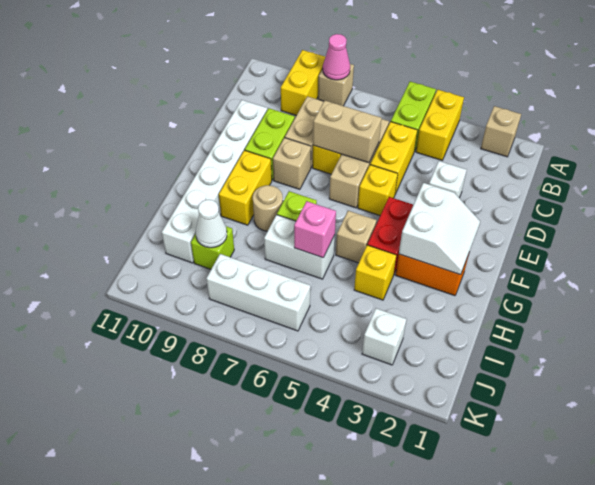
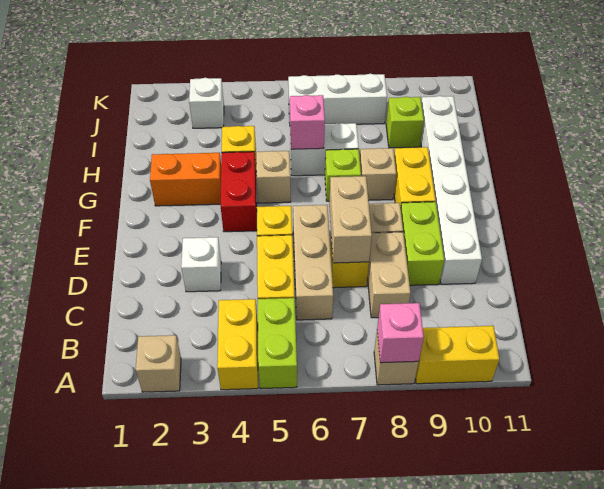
pink cone A8 level 2 -> pink brick A8 level 2
yellow brick A9:B9 level 1 -> yellow brick A9:A10 level 1
tan brick D6:D7 level 2 -> tan brick D7:E7 level 2
white slope F2:G3 level 2 top 3 -> none
tan round brick G8 level 1 -> tan brick G8 level 1
white cone I9 level 2 -> none

